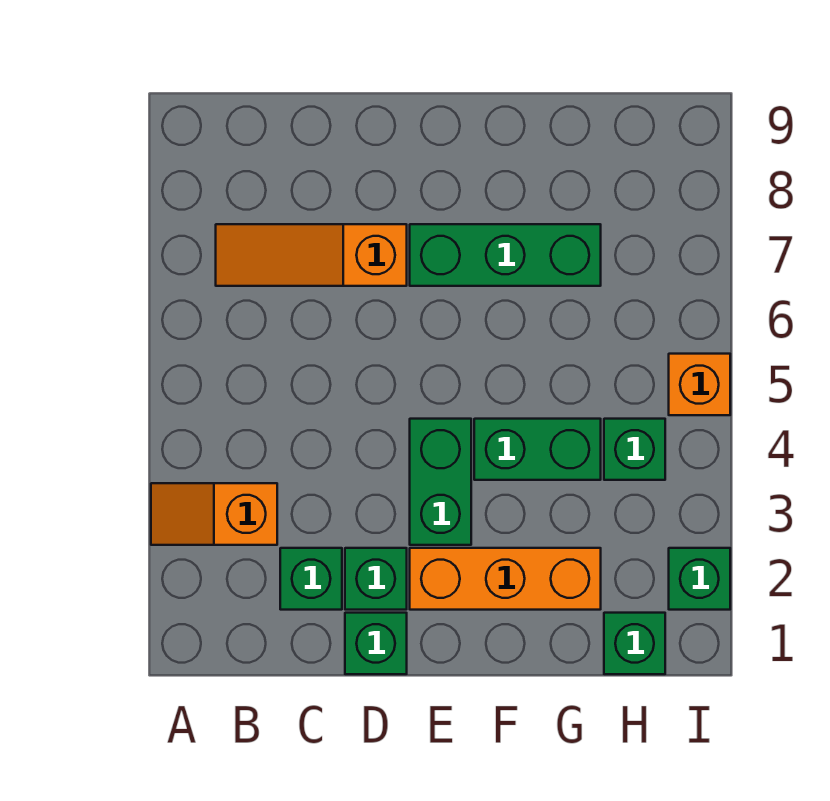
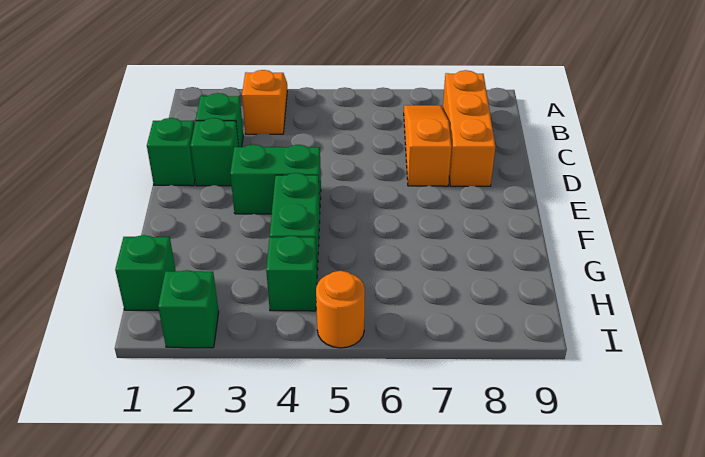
orange brick E2:G2 level 1 -> orange brick B8:D8 level 1
green brick E7:G7 level 1 -> none
orange brick I5 level 1 -> orange round brick I5 level 1

